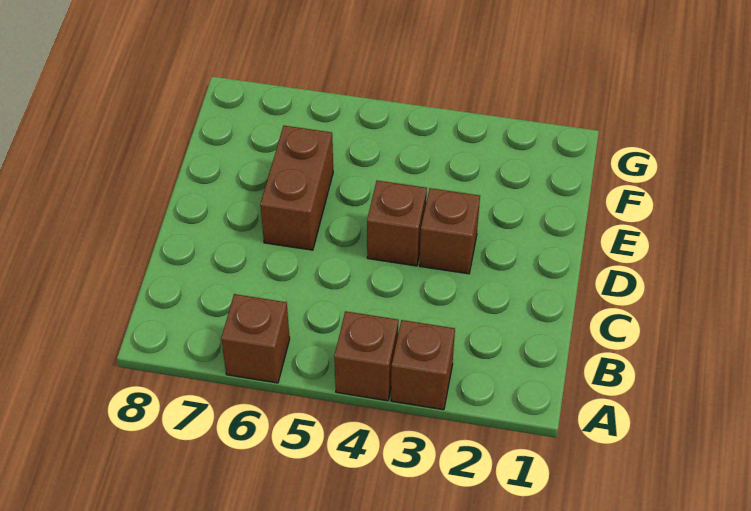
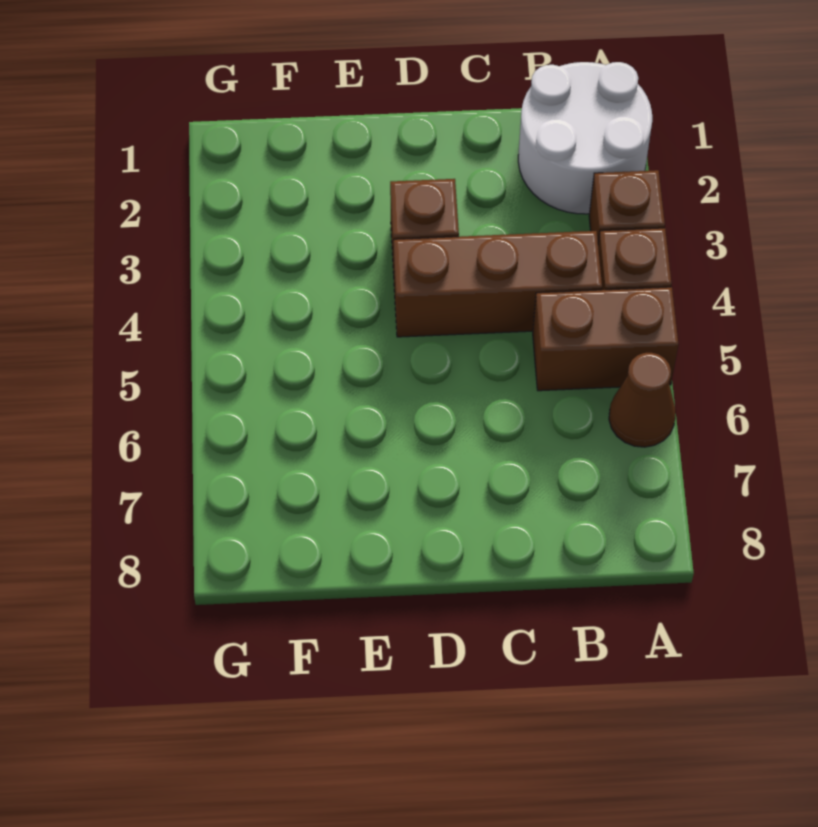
none -> white round brick A1:B2 level 1
brown brick A6 level 1 -> brown cone A6 level 1
brown brick D4 level 1 -> brown brick B4:D4 level 1
brown brick D6:E6 level 1 -> brown brick A5:B5 level 1

